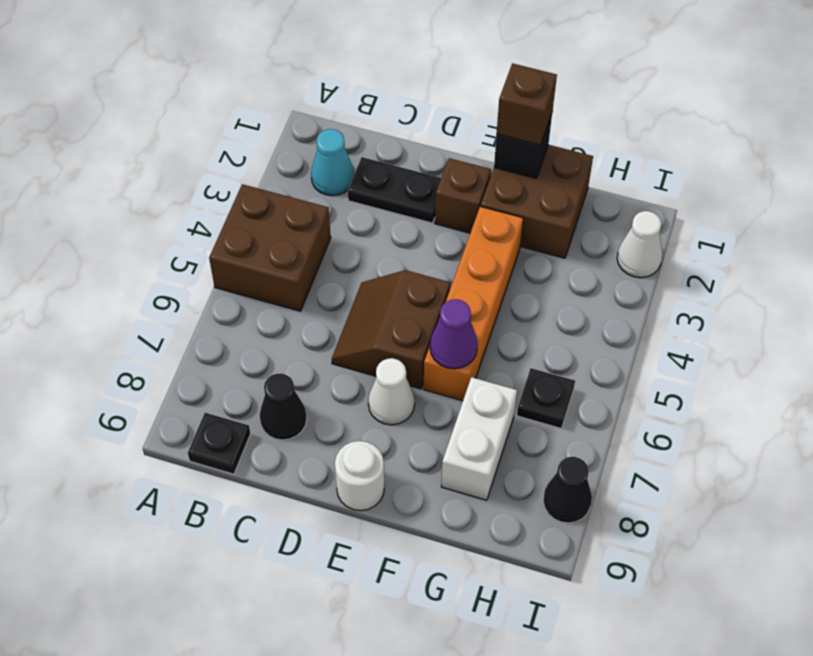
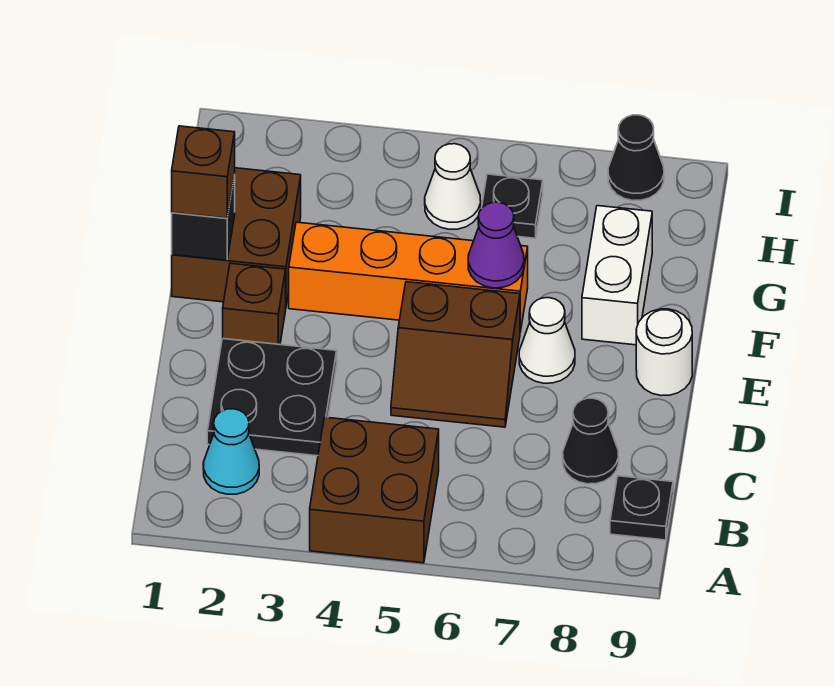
black plate C2:D2 level 1 -> black plate C2:D3 level 1
white brick G7:G8 level 1 -> white brick F8:G8 level 1
white cone I2 level 1 -> white cone H5 level 1

